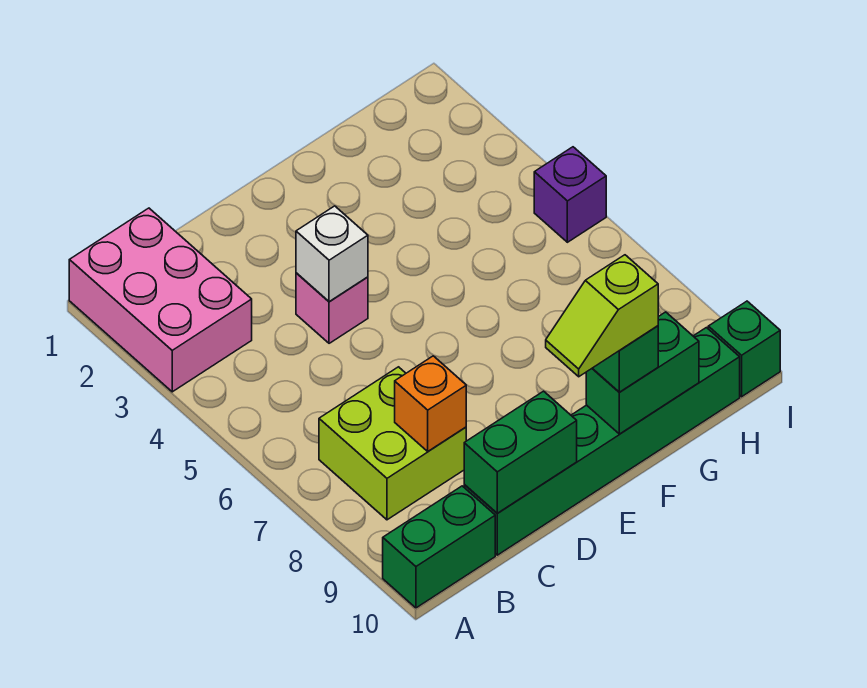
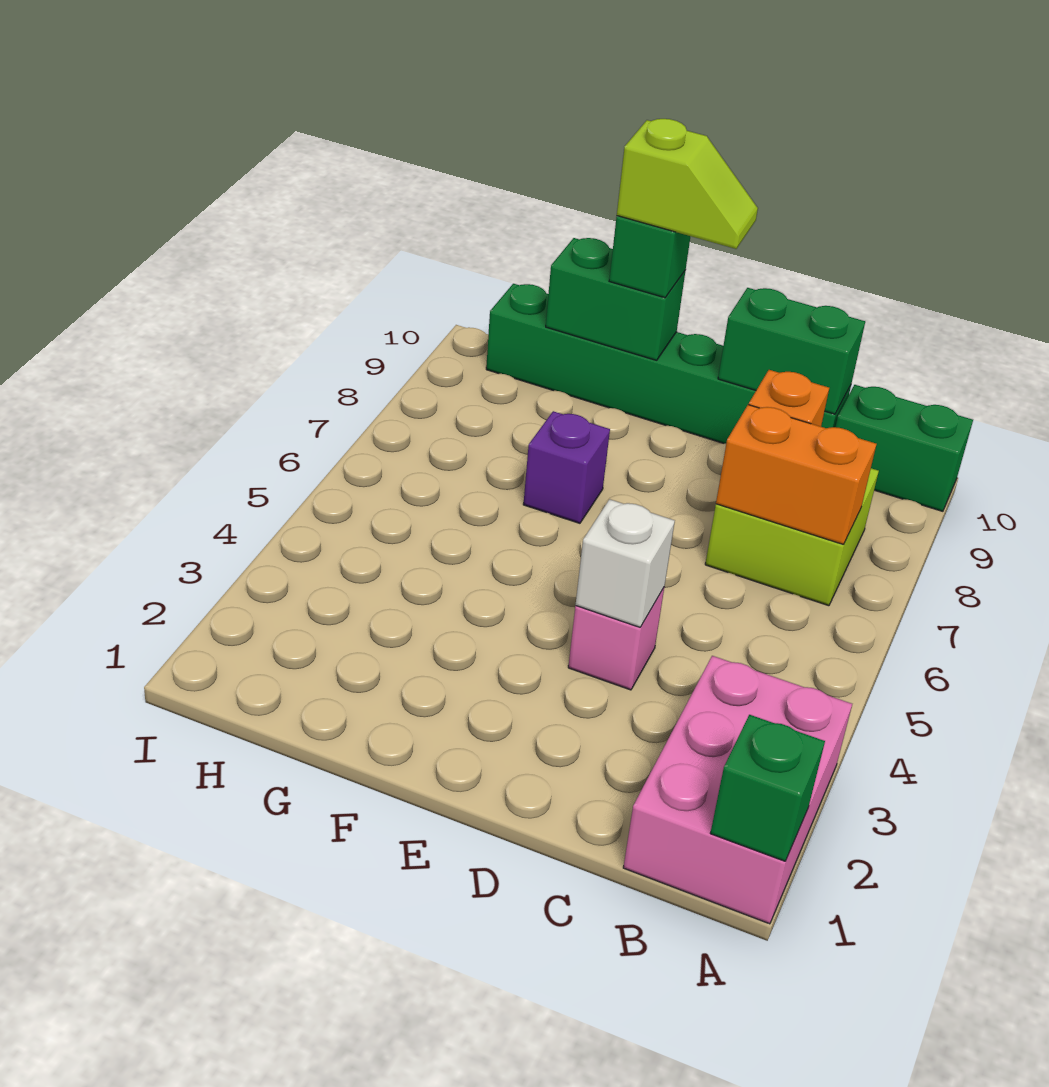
none -> orange brick B7:C7 level 2
purple brick I5 level 1 -> purple brick F7 level 1
green brick I10 level 1 -> green brick A1 level 2

